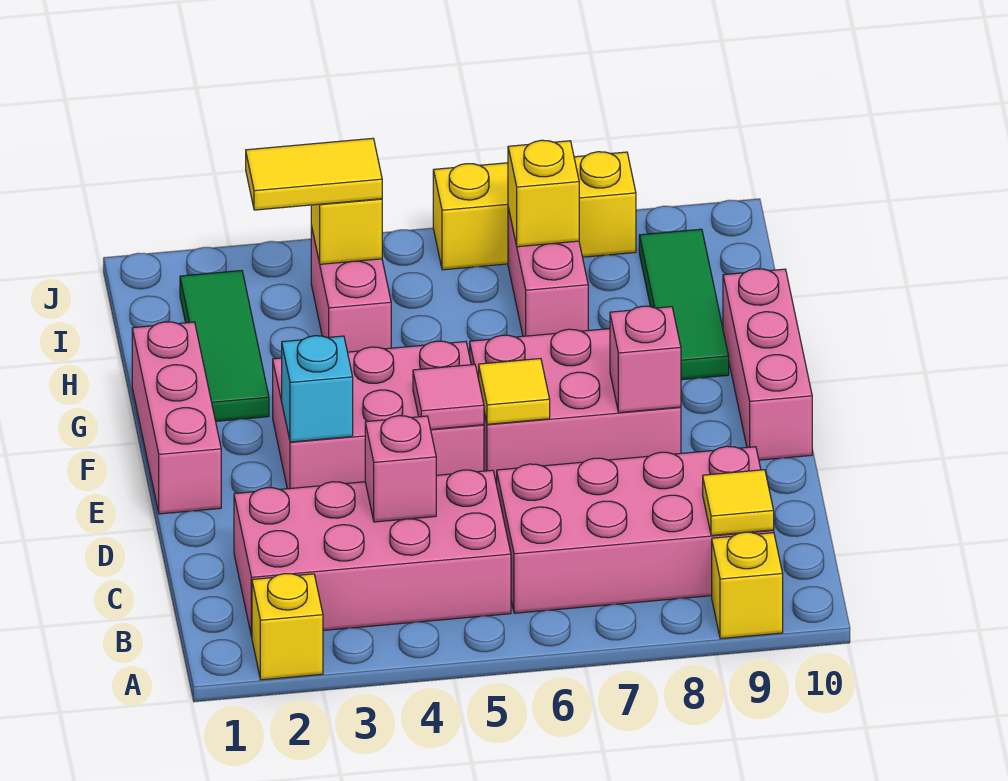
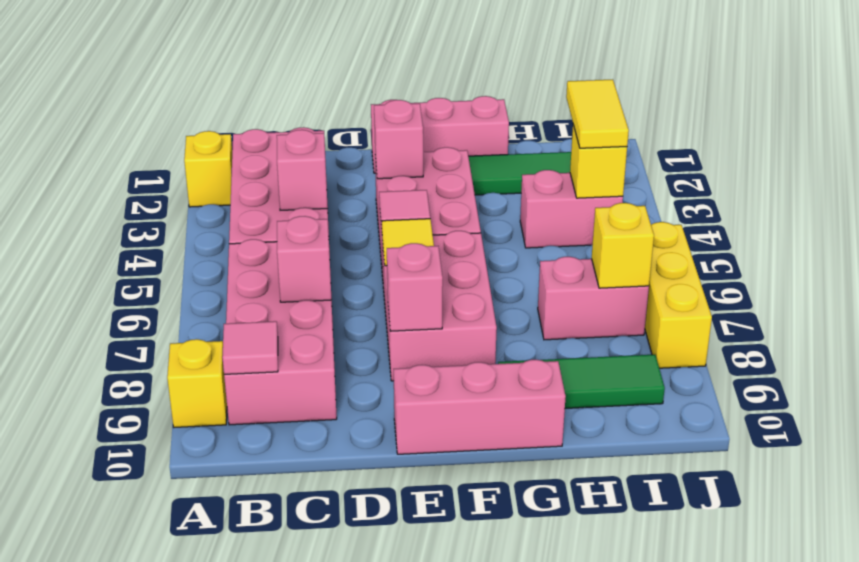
yellow tile B9 level 2 -> pink tile B9 level 2
none -> pink brick C7 level 2
cyan brick E3 level 2 -> pink brick E3 level 2

